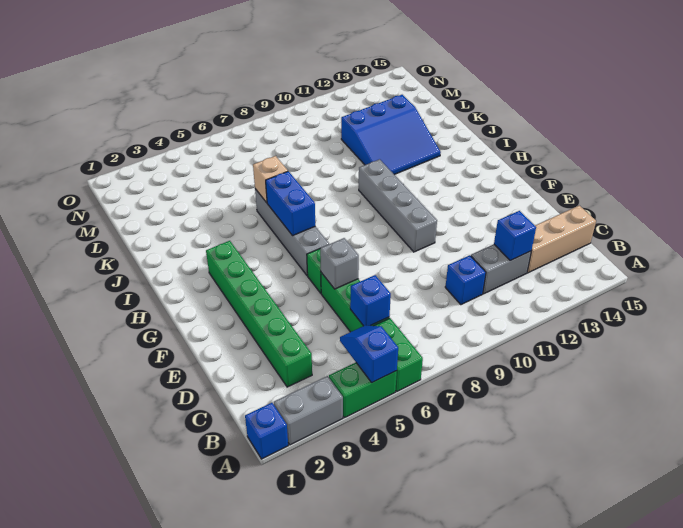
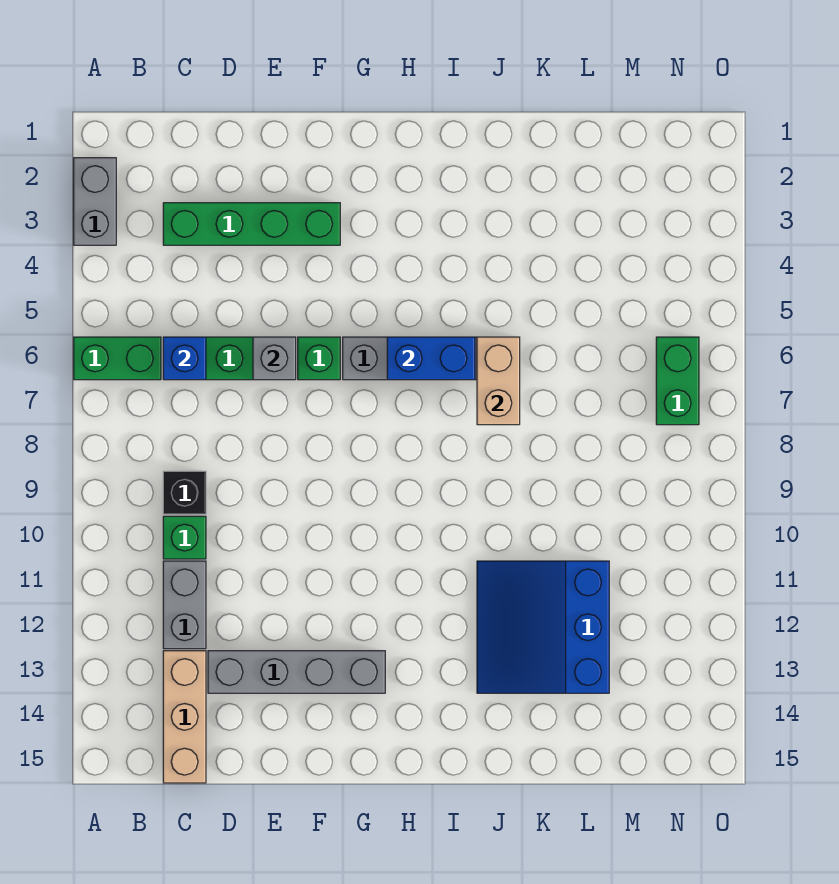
blue brick A1 level 1 -> none
green brick A4:A5 level 1 -> green brick N6:N7 level 1
blue slope A5:B5 level 2 top A -> none
green brick C3:H3 level 1 -> green brick C3:F3 level 1
none -> black brick C9 level 1
blue brick C10 level 1 -> green brick C10 level 1
blue brick C12 level 2 -> none
grey brick F10:I10 level 1 -> grey brick D13:G13 level 1
tan brick J6 level 2 -> tan brick J6:J7 level 2

